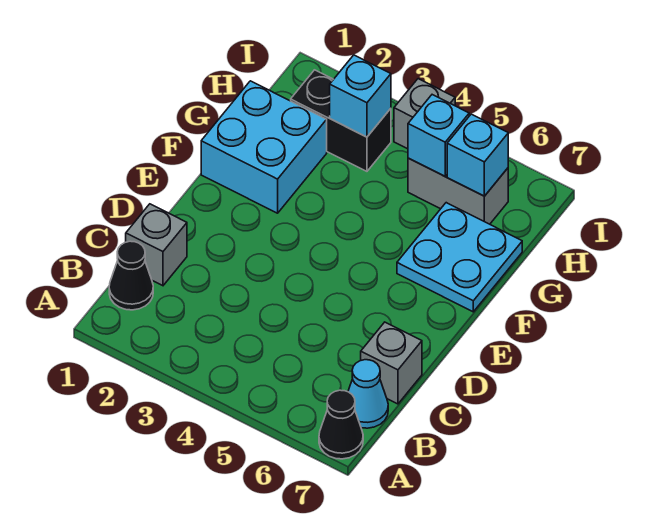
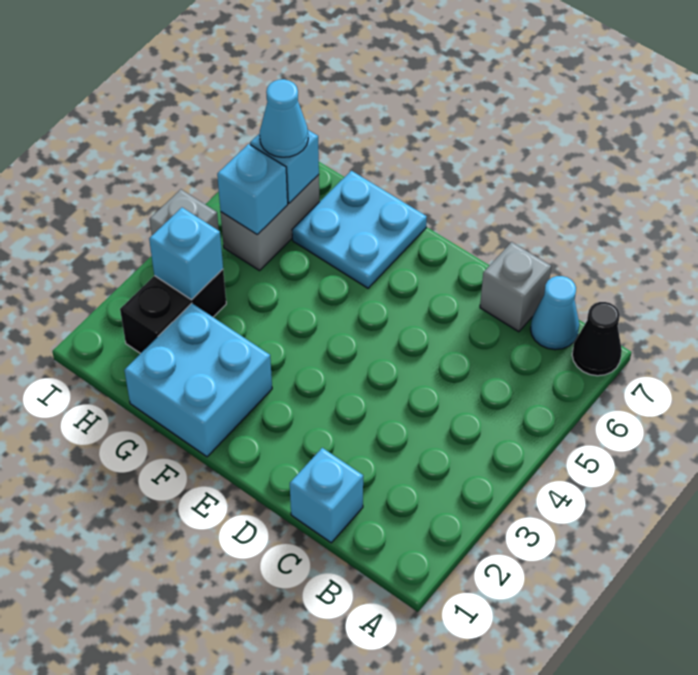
black cone B1 level 1 -> none
grey brick C1 level 1 -> cyan brick C1 level 1
none -> cyan cone H6 level 3

